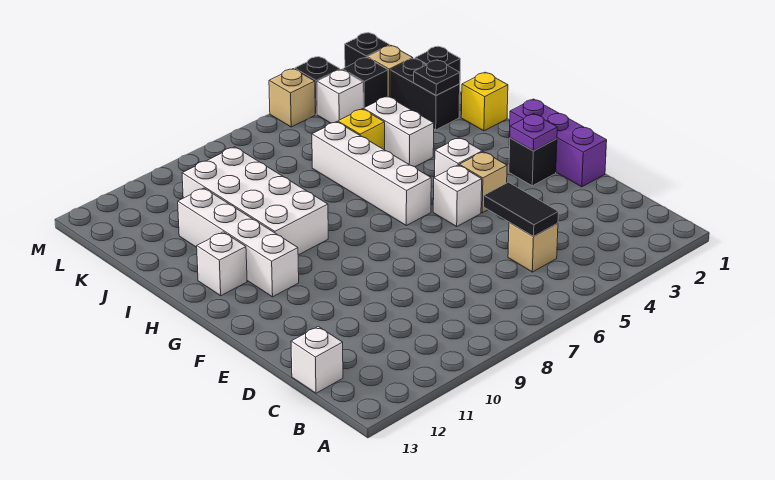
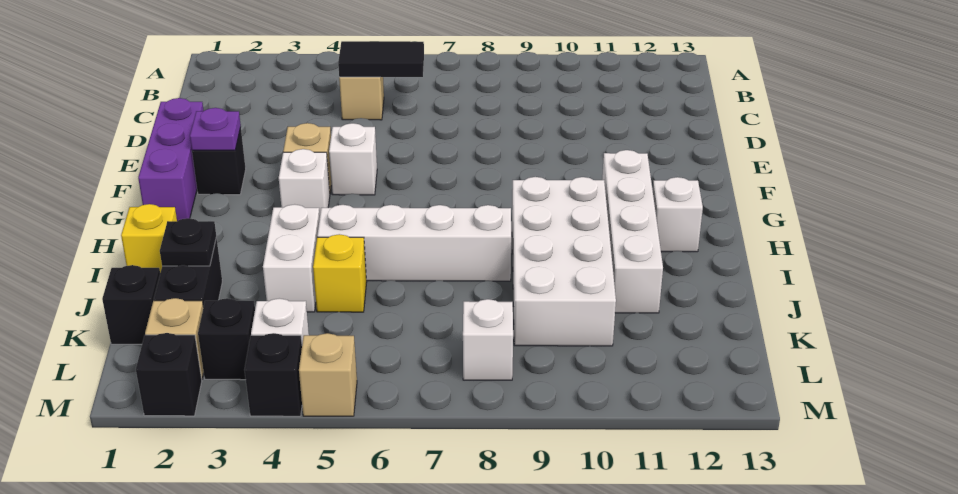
black tile C5:D5 level 2 -> black tile C5:C6 level 2
white brick C13 level 1 -> white brick L8 level 1
white brick G6:J6 level 1 -> white brick I5:I8 level 1

